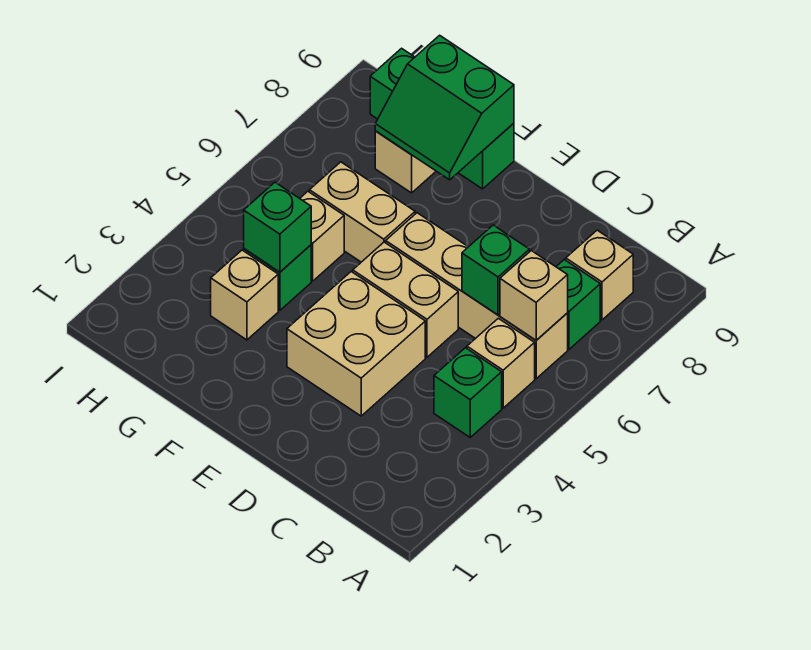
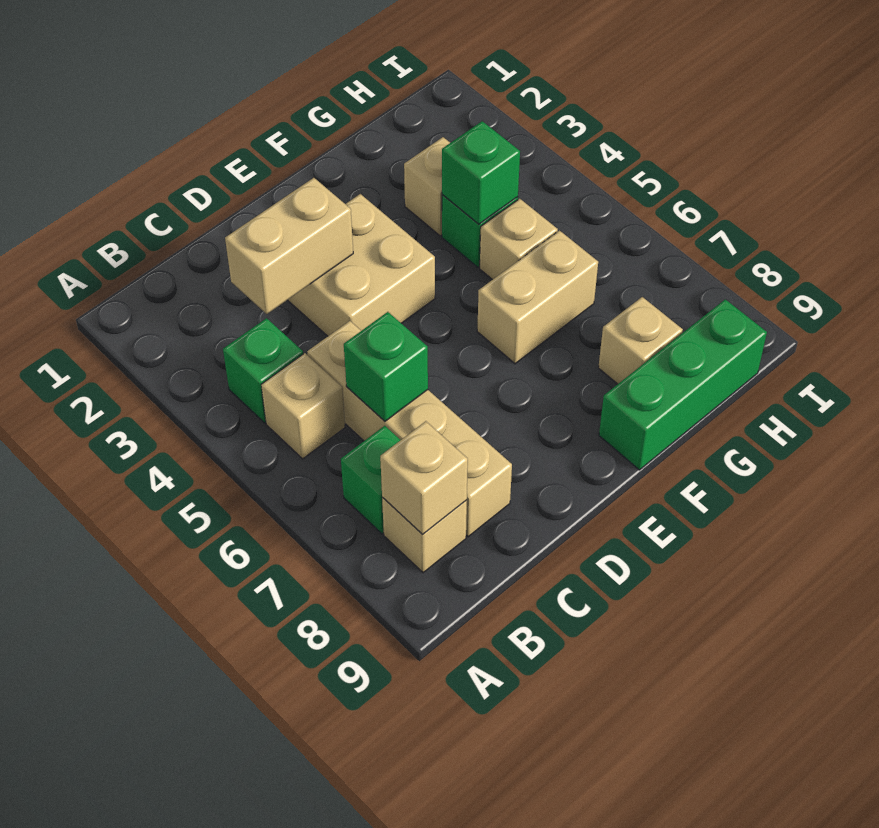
tan brick B6:E6 level 1 -> tan brick C5:C8 level 1
tan brick B6 level 2 -> tan brick B8 level 2
tan brick D5:E5 level 1 -> tan brick C3:D3 level 2
green slope F8:G9 level 2 top 9 -> none

